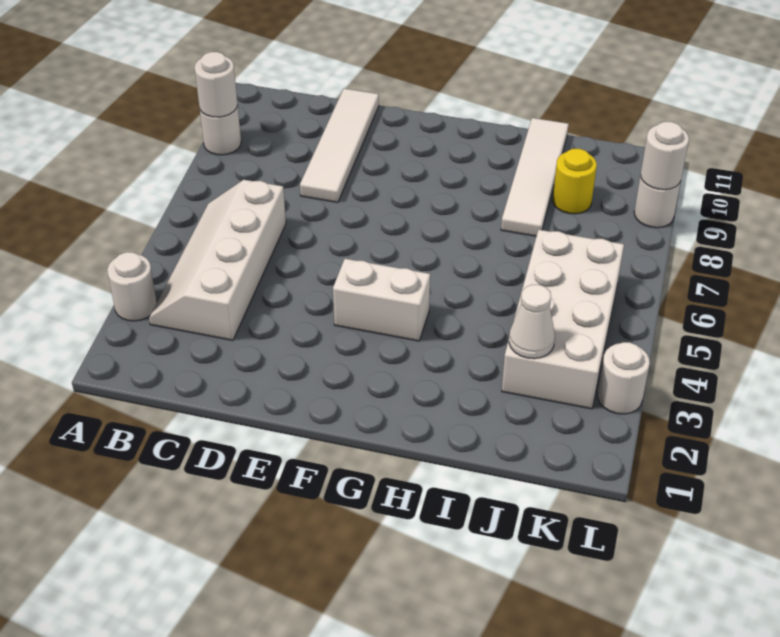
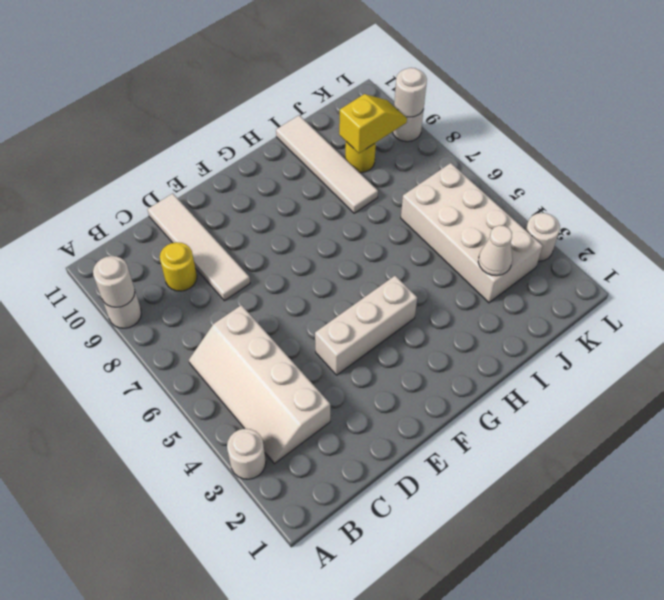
none -> yellow round brick C9 level 1
white brick F4:G4 level 1 -> white brick E4:G4 level 1
none -> yellow slope J9:K9 level 2 top J

